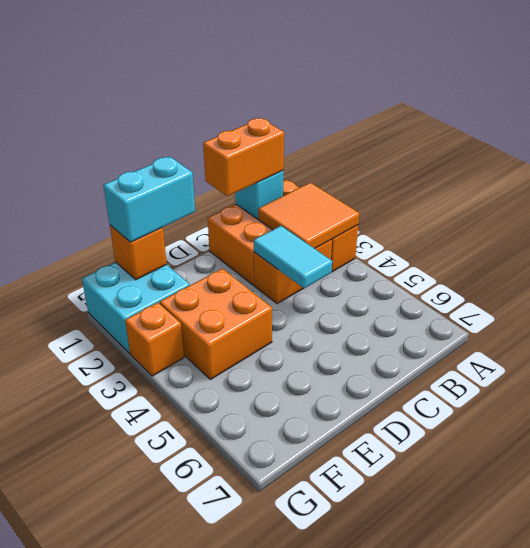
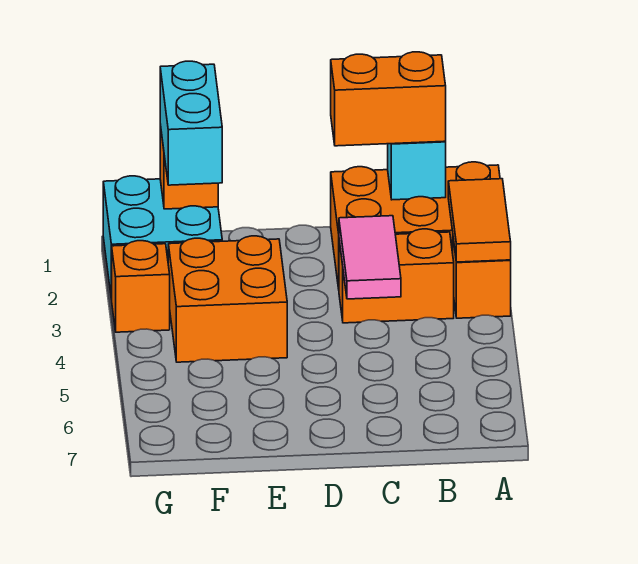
orange tile A2:B3 level 2 -> orange tile A2:A3 level 2
cyan tile C3:C4 level 2 -> pink tile C3:C4 level 2
cyan brick E1:F1 level 3 -> cyan brick F1:F2 level 3

